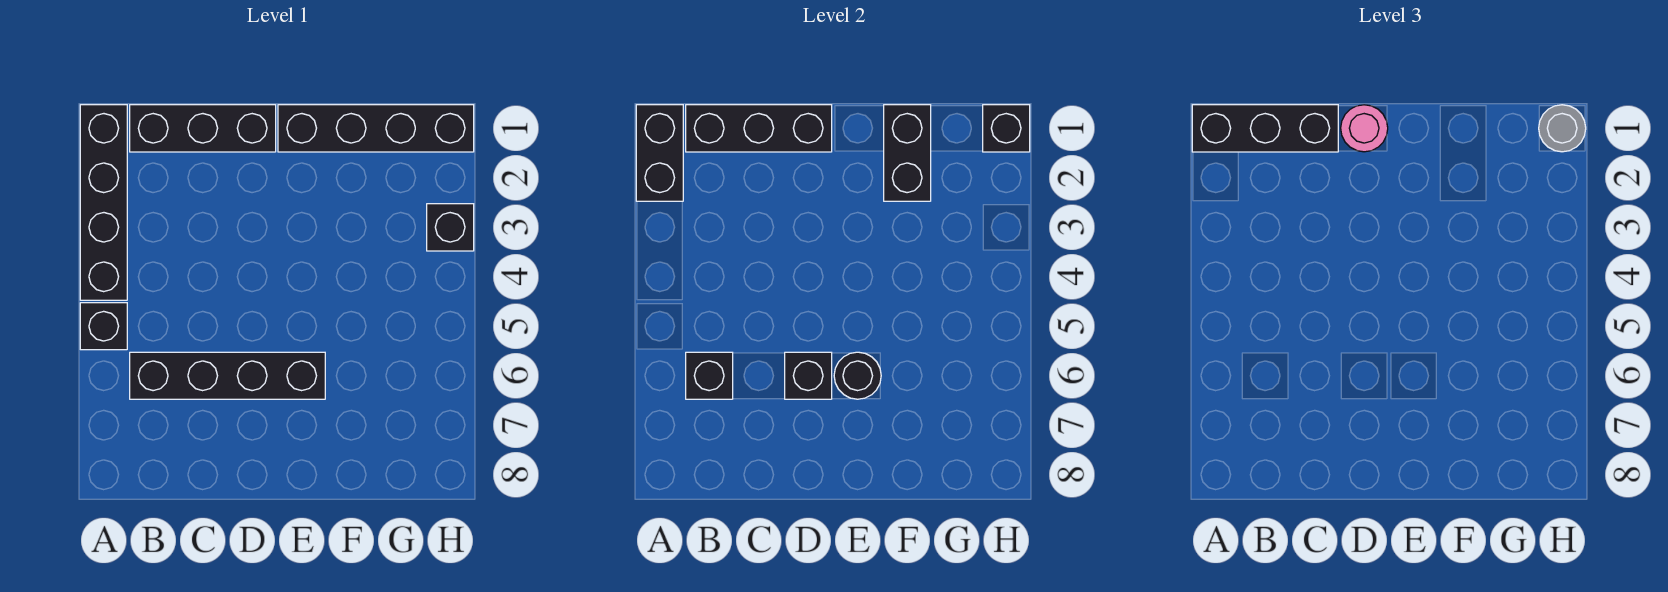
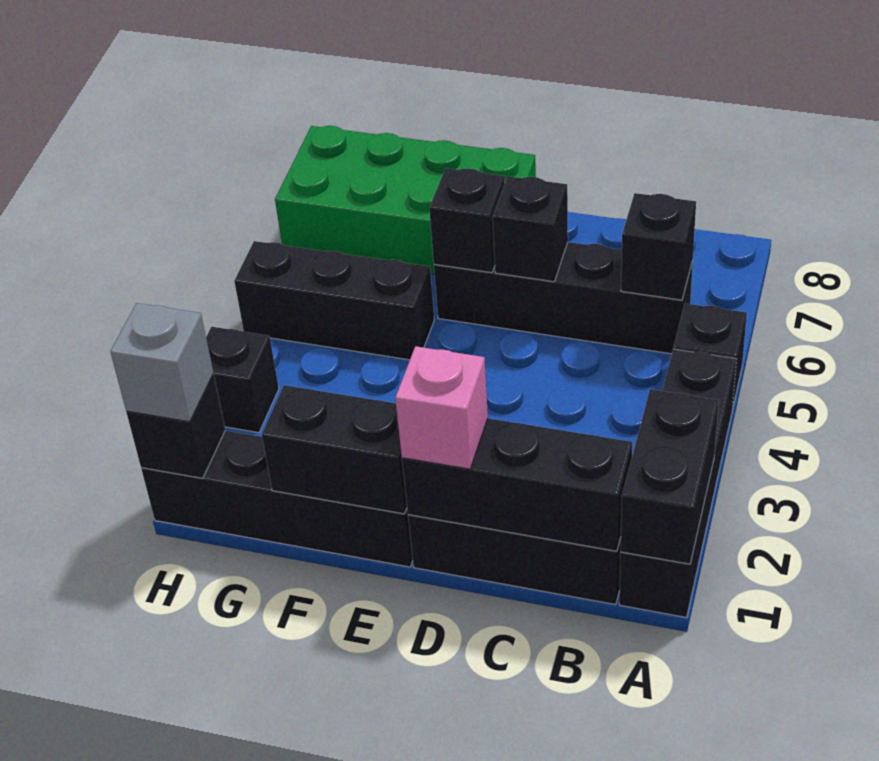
black brick A1:C1 level 3 -> black brick F5:H5 level 1
pink round brick D1 level 3 -> pink brick D1 level 3
black round brick E6 level 2 -> black brick E6 level 2
none -> green brick E7:H8 level 1
black brick F1:F2 level 2 -> black brick E1:F1 level 2
grey round brick H1 level 3 -> grey brick H1 level 3

